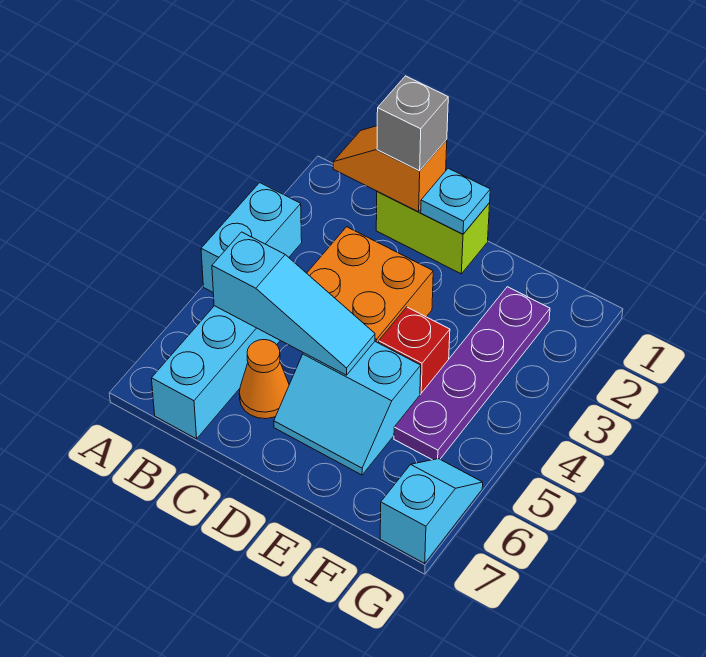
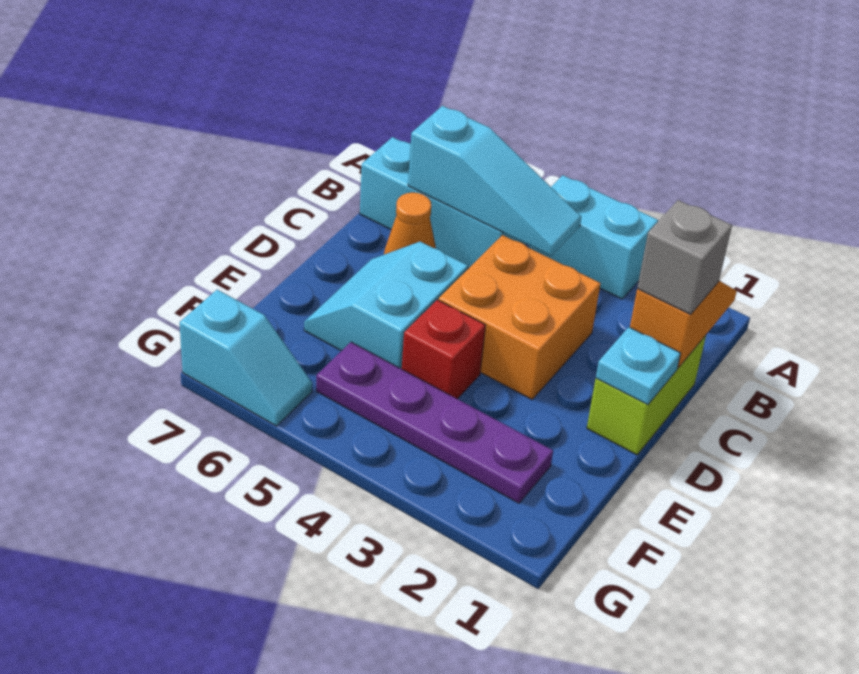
cyan slope B5:D5 level 2 top B -> cyan slope B4:B6 level 2 top 6

